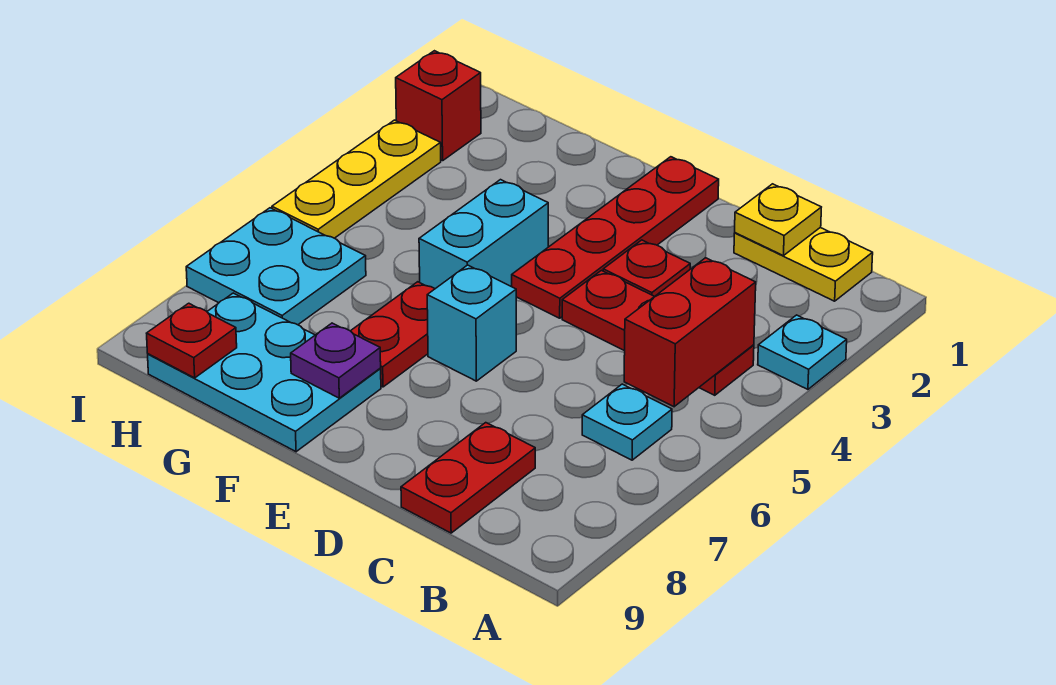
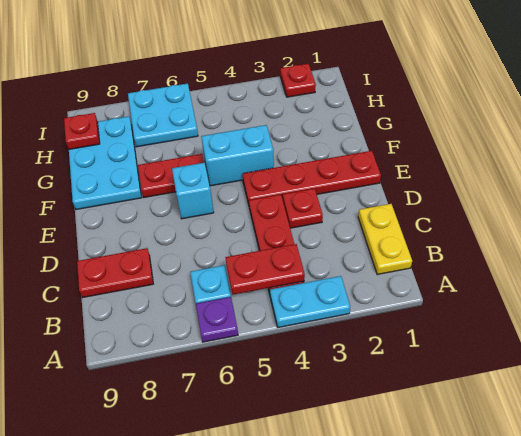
cyan plate A3 level 1 -> cyan plate A3:A4 level 1
red brick B4:B5 level 2 -> red plate B4:B5 level 2
yellow plate C1 level 2 -> none
purple plate F8 level 2 -> purple plate A6 level 1
red brick I2 level 1 -> red plate I2 level 1
yellow plate I3:I5 level 1 -> none

